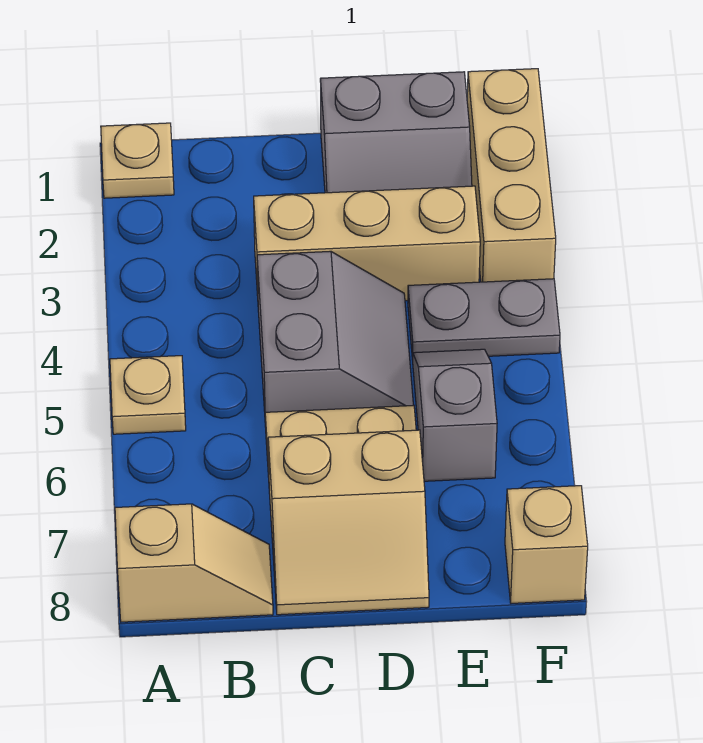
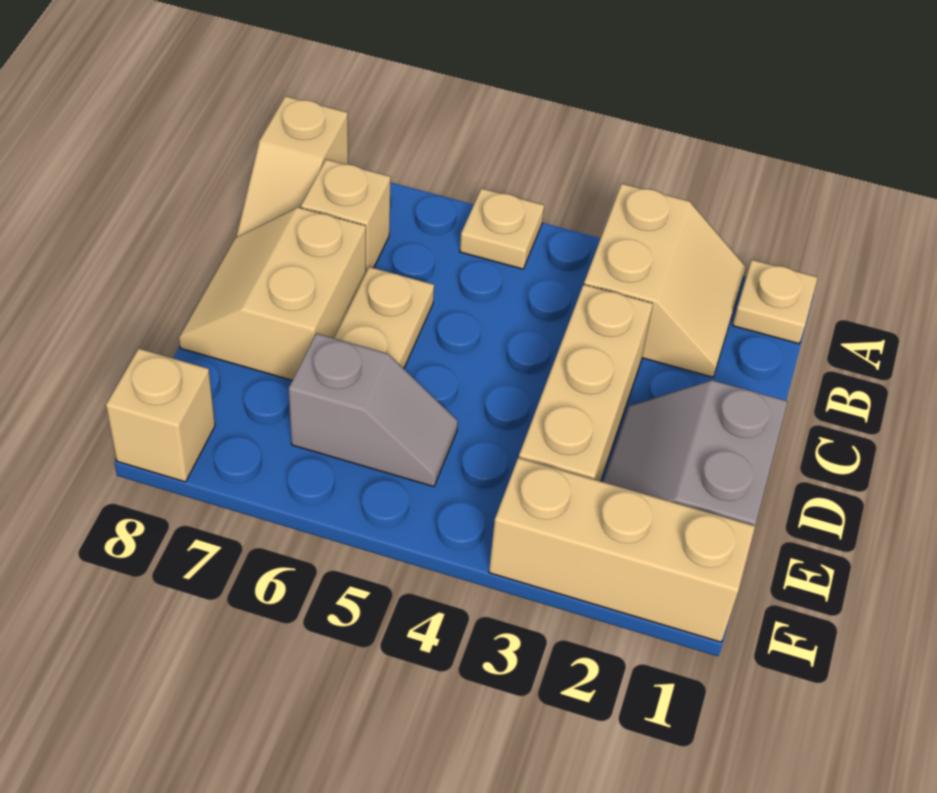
none -> tan slope A2:B3 level 1 top 3
none -> tan brick B7 level 1
grey slope C4:D5 level 1 top C -> none
grey plate E4:F4 level 1 -> none

